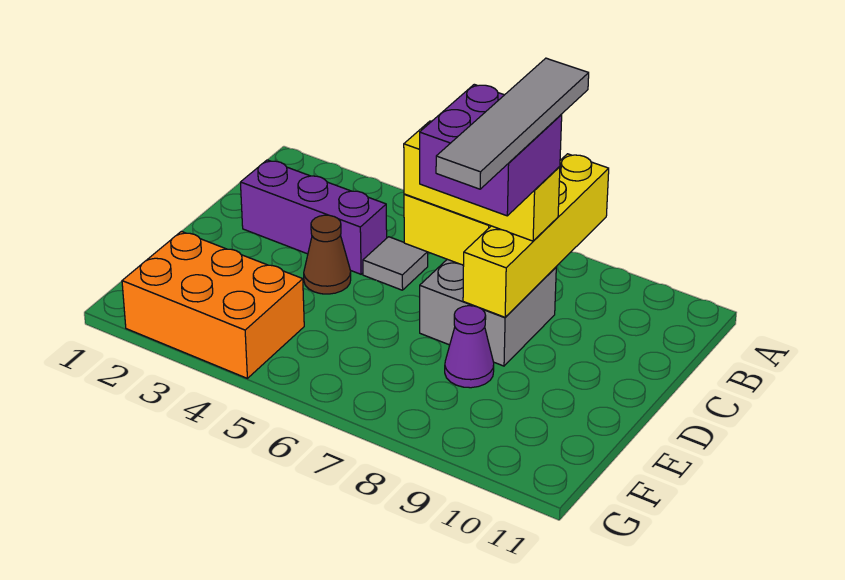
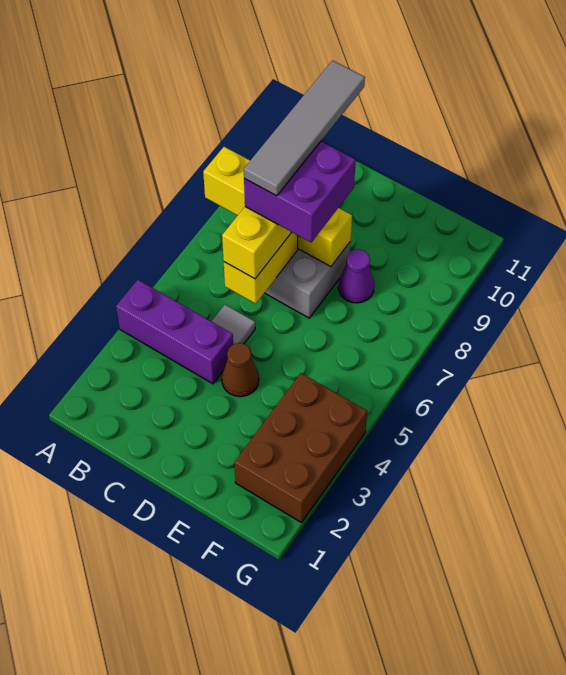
grey tile B8:E8 level 5 -> grey tile C7:C10 level 5
purple brick C2:C4 level 1 -> purple brick A4:C4 level 1
orange brick F2:G4 level 1 -> brown brick F2:G4 level 1

